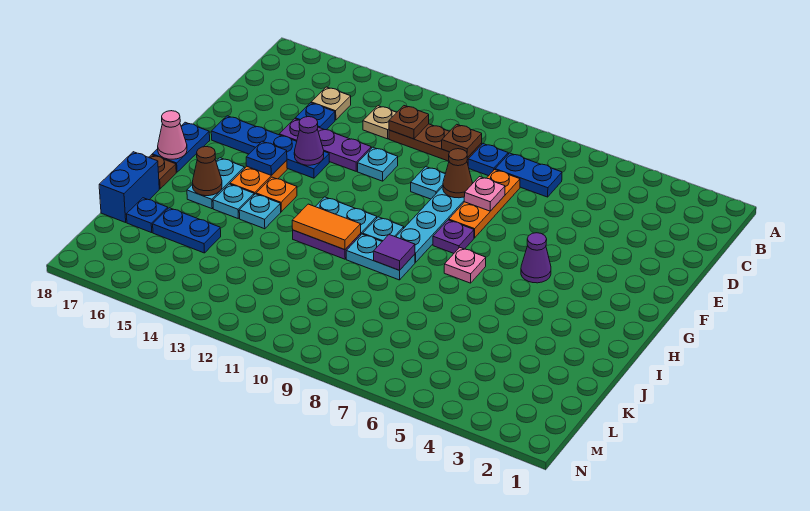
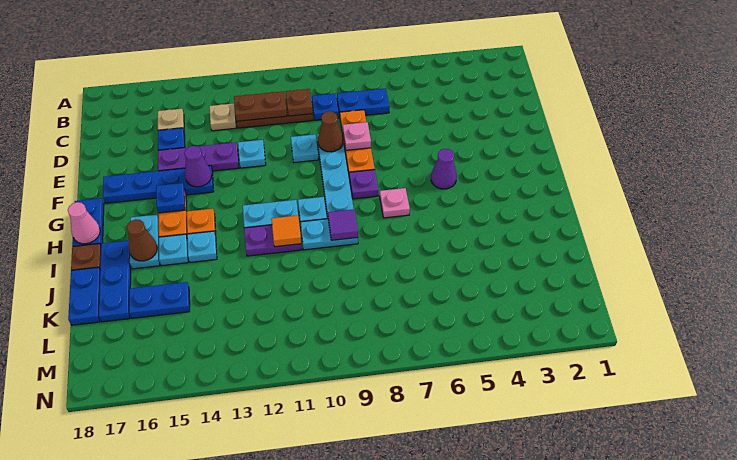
brown plate C12 level 2 -> brown plate C11:C12 level 2
orange tile I11:I12 level 2 -> orange tile I11 level 2
blue brick J18:K18 level 1 -> blue plate J18:K18 level 1
blue plate K17 level 1 -> blue plate I17:K17 level 1

